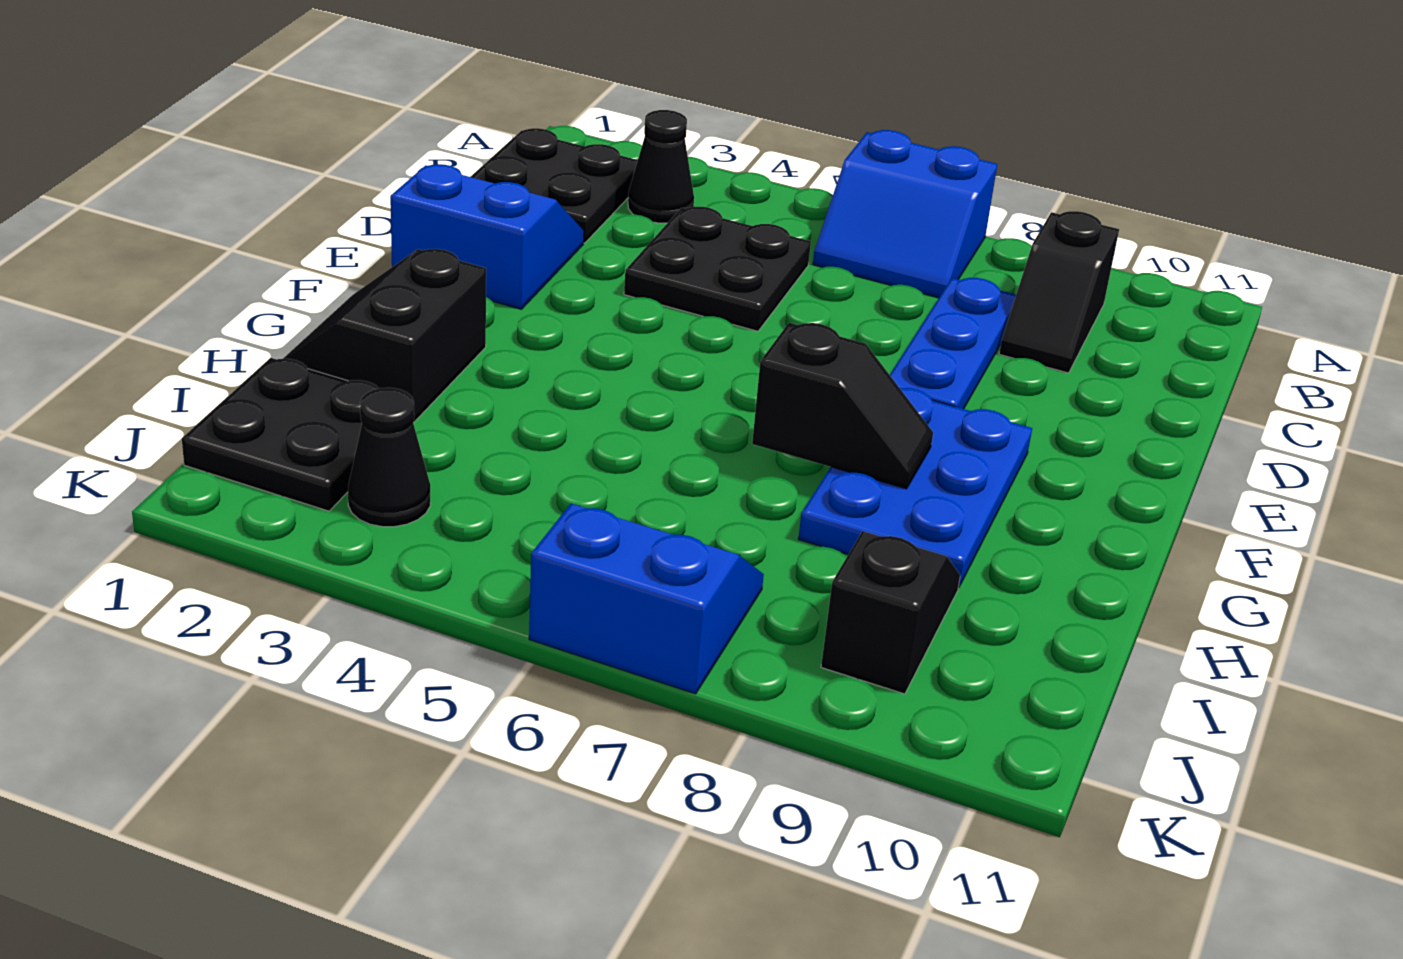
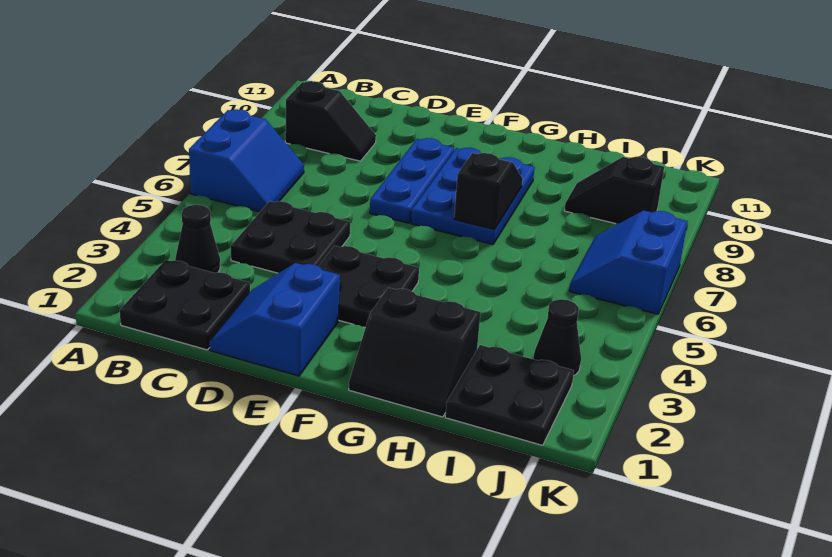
blue plate C8:E8 level 1 -> blue plate E7:E9 level 1
none -> black plate E3:F4 level 1
blue plate F8:H9 level 1 -> blue plate F7:G9 level 1

